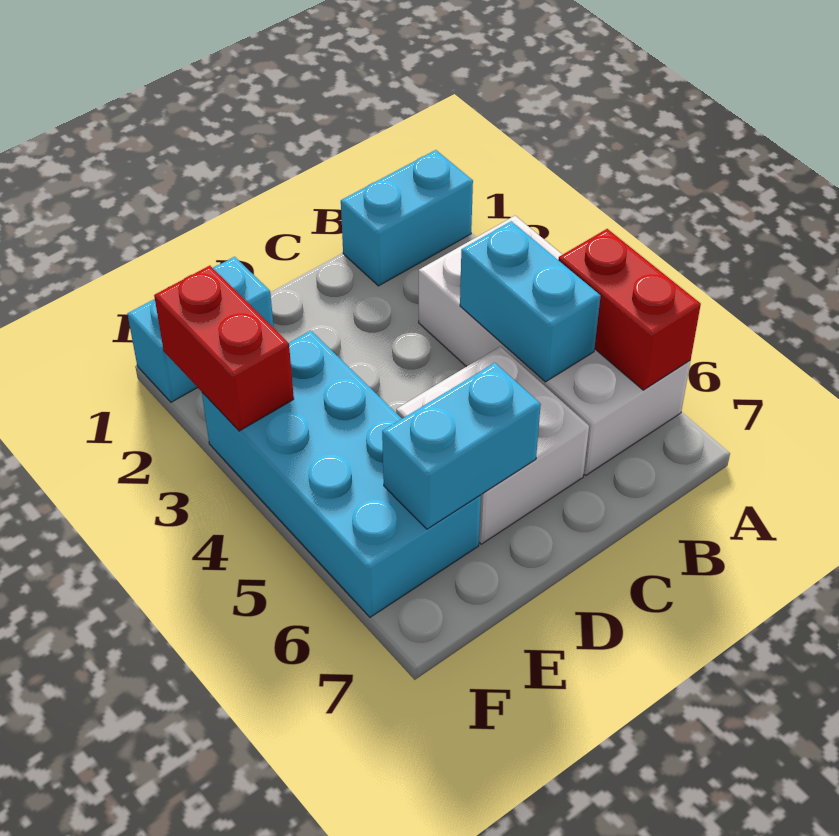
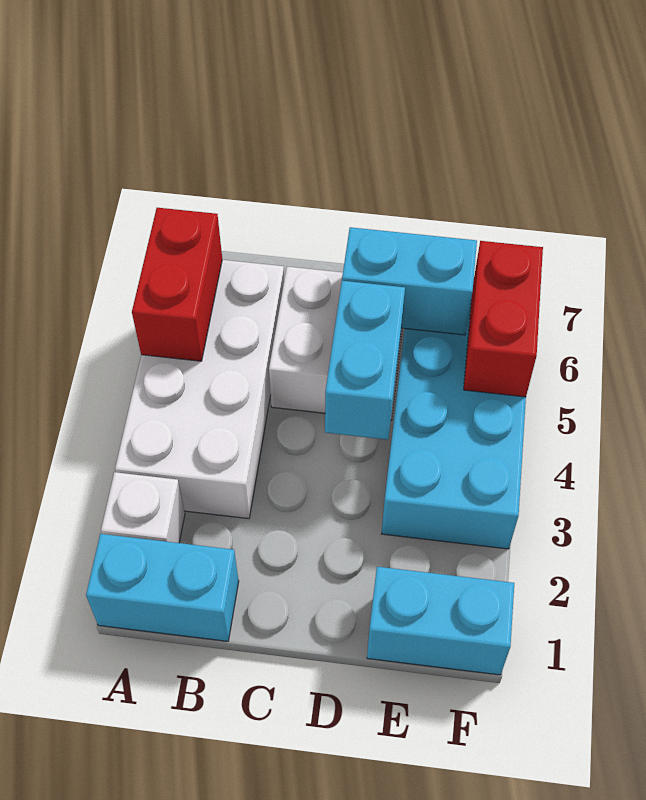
none -> white brick A2 level 1
cyan brick B4:B5 level 2 -> cyan brick D4:D5 level 2
red brick F2:F3 level 2 -> red brick F5:F6 level 2

